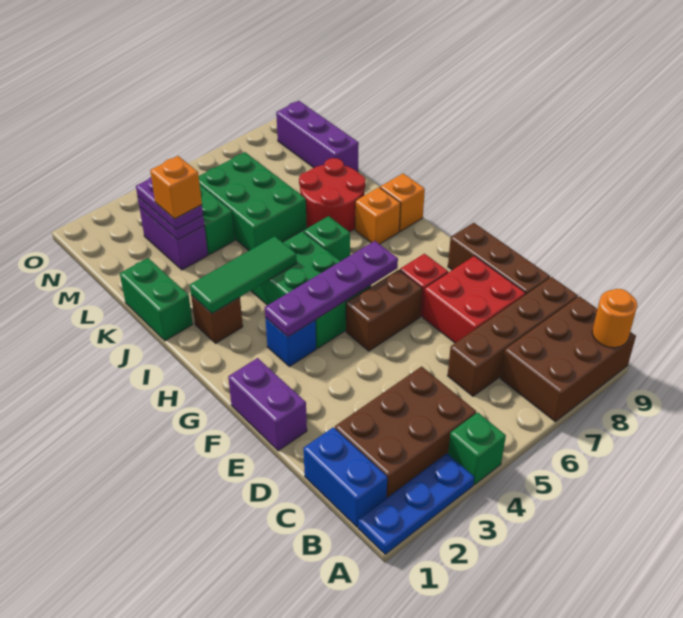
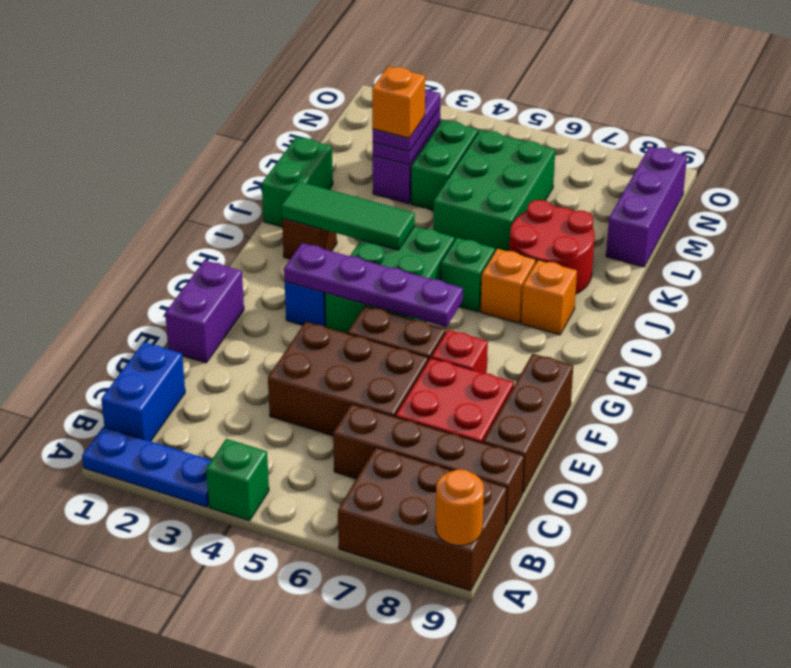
brown brick B2:C4 level 1 -> brown brick D4:E6 level 1
orange brick I9 level 1 -> orange brick I7 level 1

